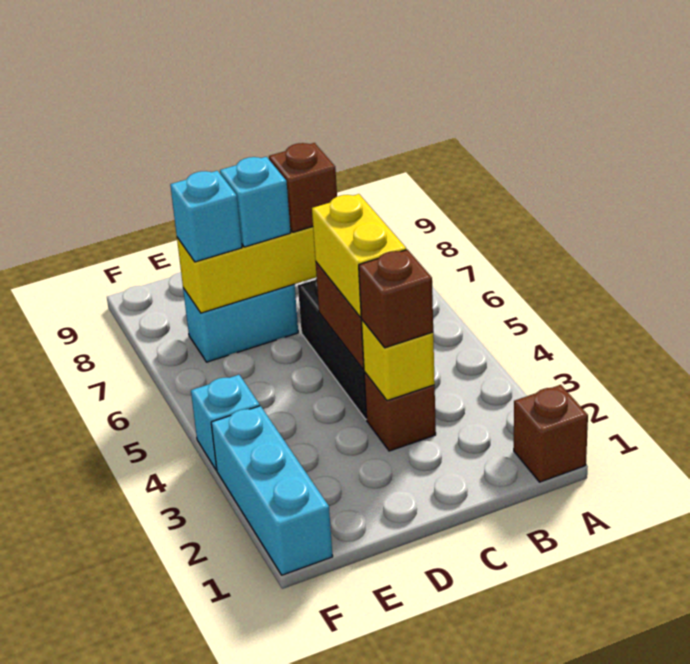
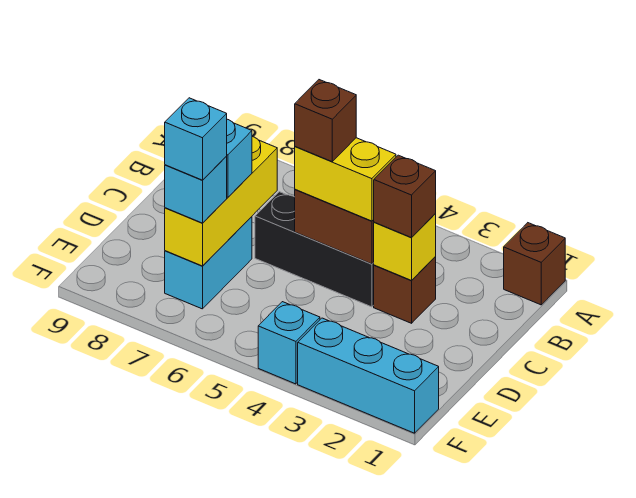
brown brick C7 level 3 -> brown brick C5 level 4
none -> cyan brick E7 level 4

